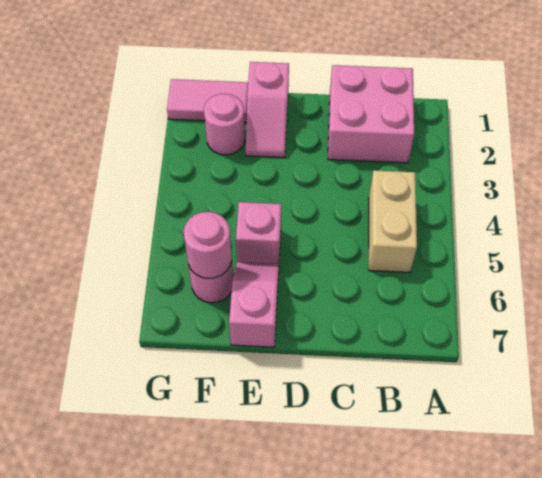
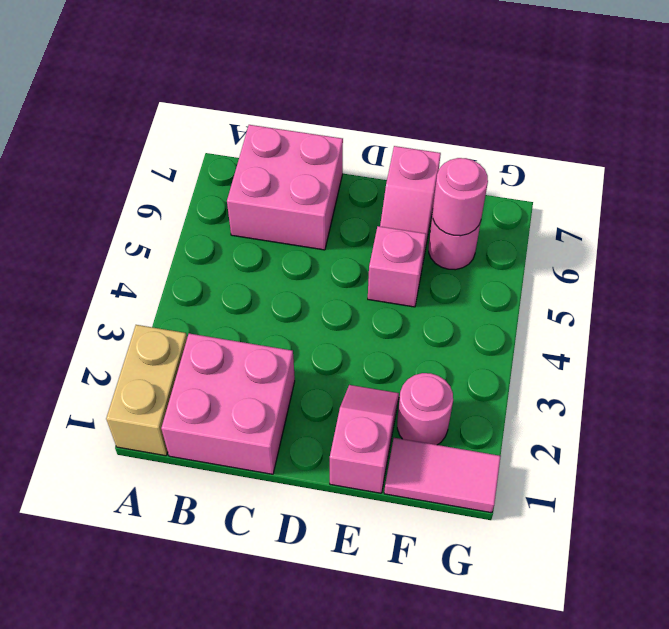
tan brick B4:B5 level 1 -> tan brick A1:A2 level 1
none -> pink brick B6:C7 level 1

